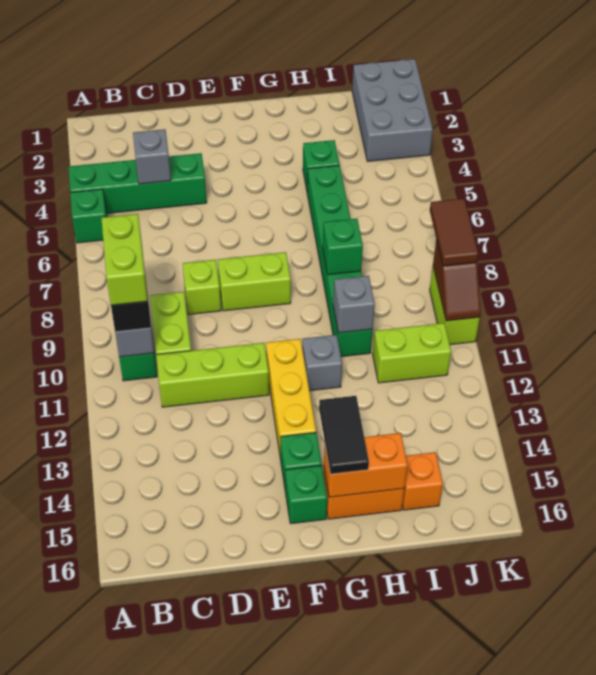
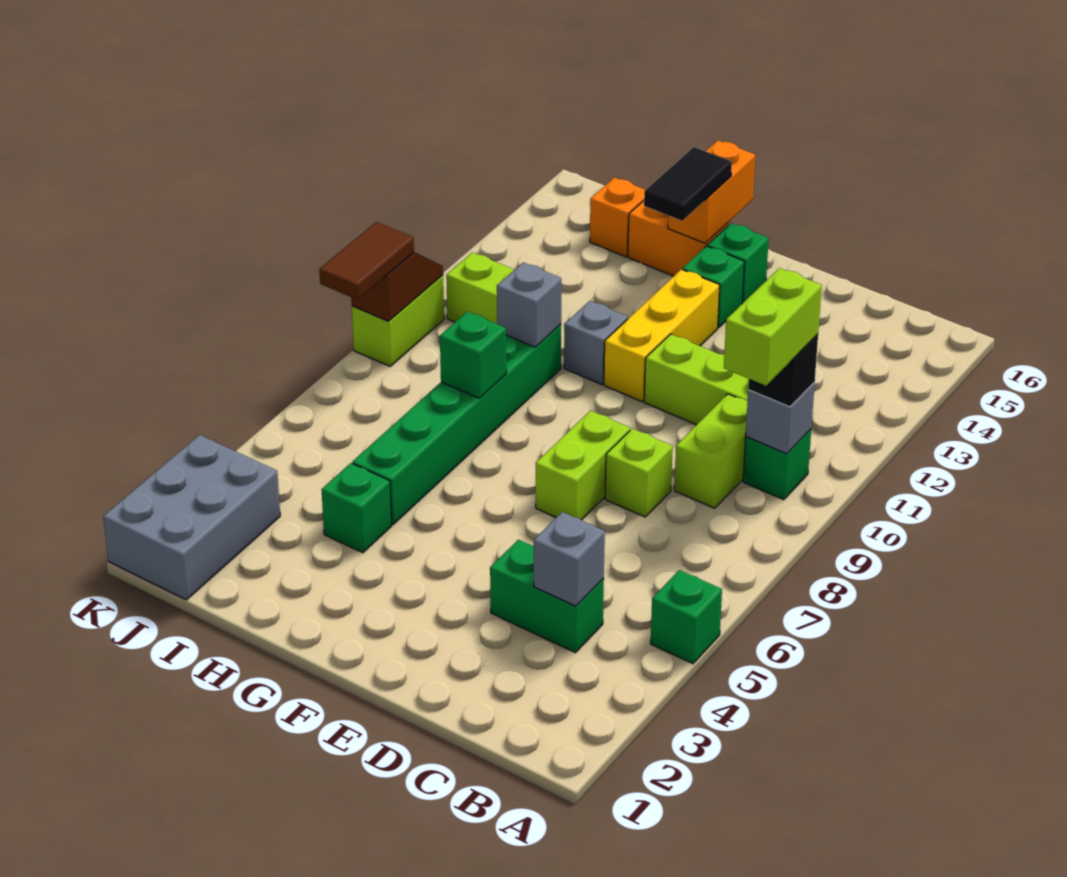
green brick A4:D4 level 1 -> green brick C4:D4 level 1
lime brick E8:F8 level 1 -> lime brick E7:E8 level 1
orange brick G15:H15 level 2 -> orange brick G15:G16 level 2

